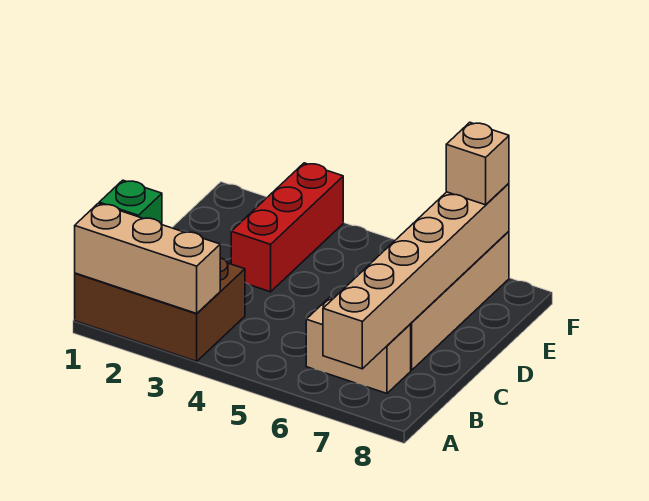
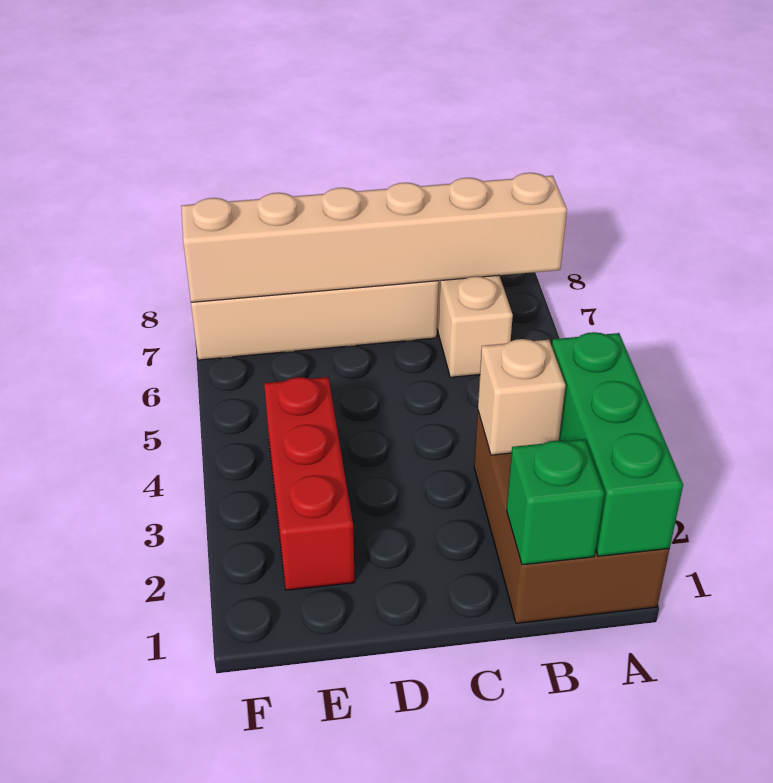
tan brick A1:A3 level 2 -> green brick A1:A3 level 2
red brick D3:F3 level 1 -> red brick E2:E4 level 1
tan brick F7 level 3 -> tan brick B3 level 2

